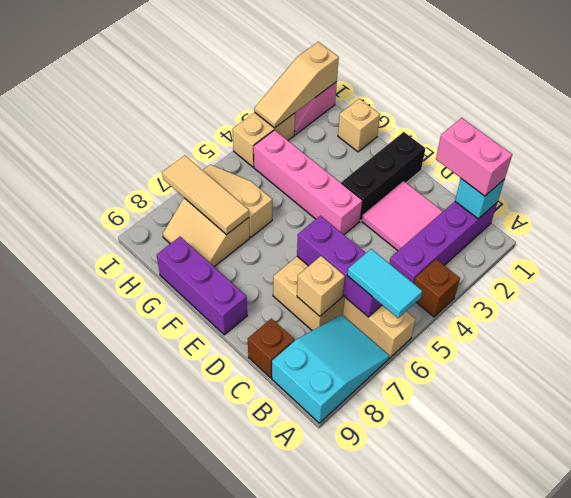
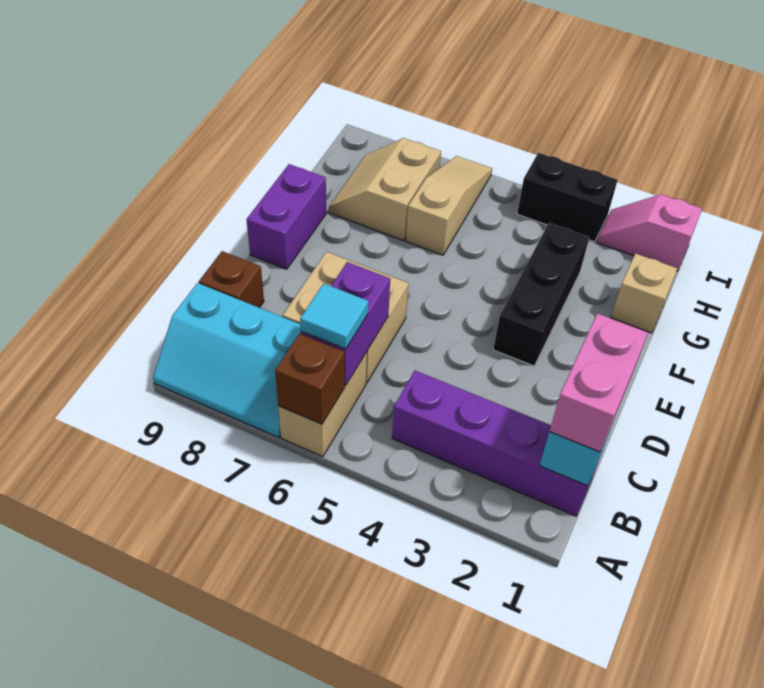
brown brick A4 level 1 -> brown brick A6 level 2
cyan tile A6:B6 level 3 -> cyan tile B6 level 3
cyan slope A7:B9 level 1 top 9 -> cyan slope A7:B9 level 1 top B
purple brick B6:D6 level 2 -> purple brick B6:C6 level 2
pink tile C2:D3 level 1 -> none
tan brick C7 level 2 -> none
black brick E1:E3 level 1 -> black brick E3:G3 level 1
pink brick E4:H4 level 1 -> none
purple brick E9:G9 level 1 -> purple brick E9:F9 level 1
tan tile G7:I7 level 2 -> none
tan slope I1:I3 level 2 top 1 -> none
tan brick I3:I4 level 1 -> black brick I3:I4 level 1

